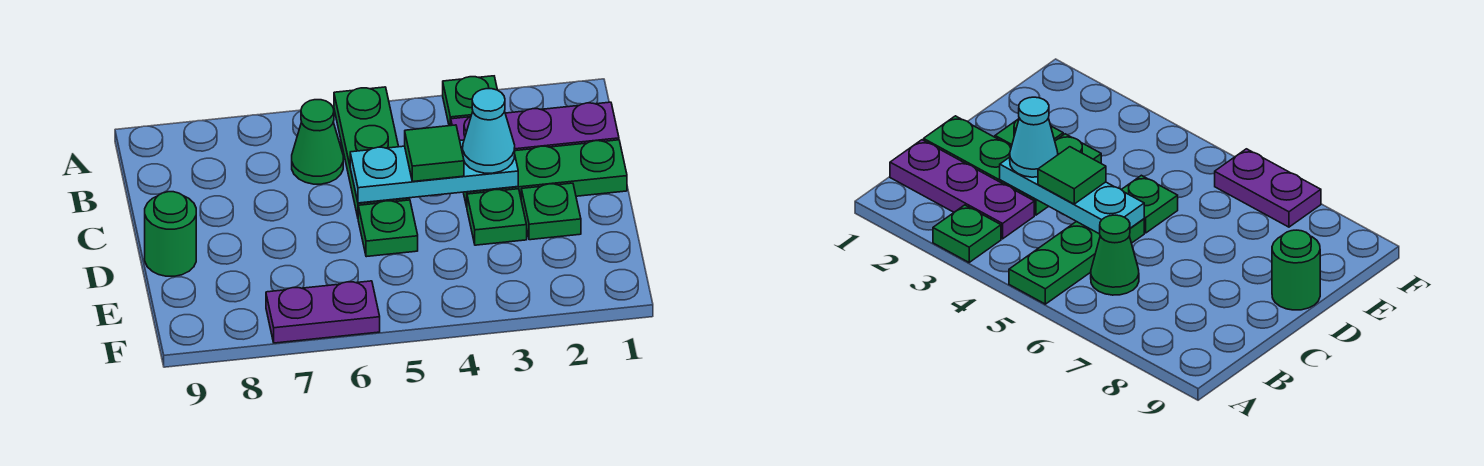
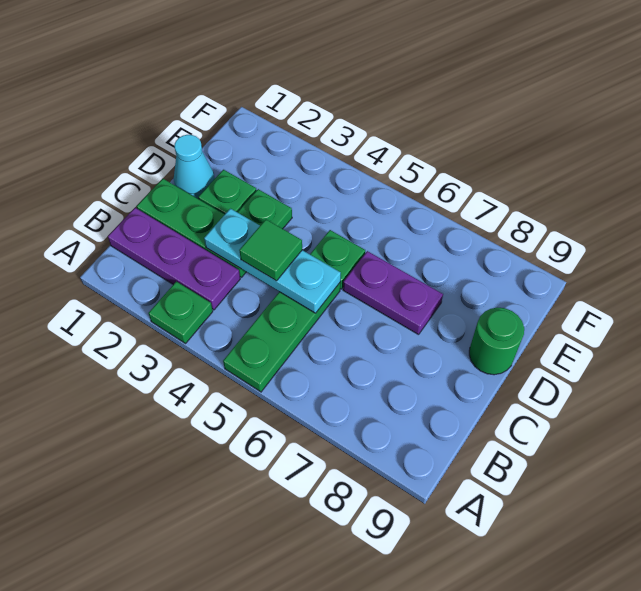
green cone B6 level 1 -> none
cyan cone C3 level 3 -> cyan cone D1 level 1
purple plate F6:F7 level 1 -> purple plate D6:D7 level 1

